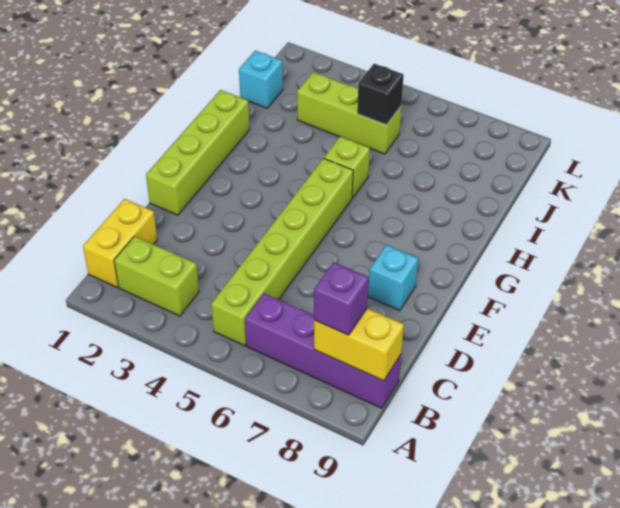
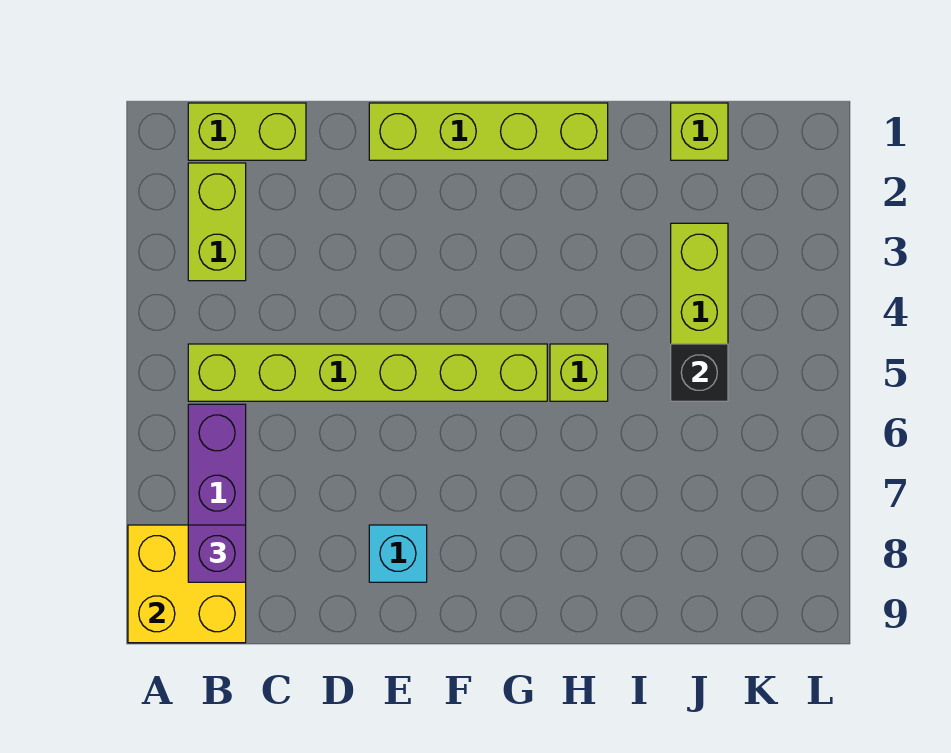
yellow brick B1:C1 level 1 -> lime brick B1:C1 level 1
yellow brick B8:B9 level 2 -> yellow brick A8:B9 level 2
cyan brick J1 level 1 -> lime brick J1 level 1

